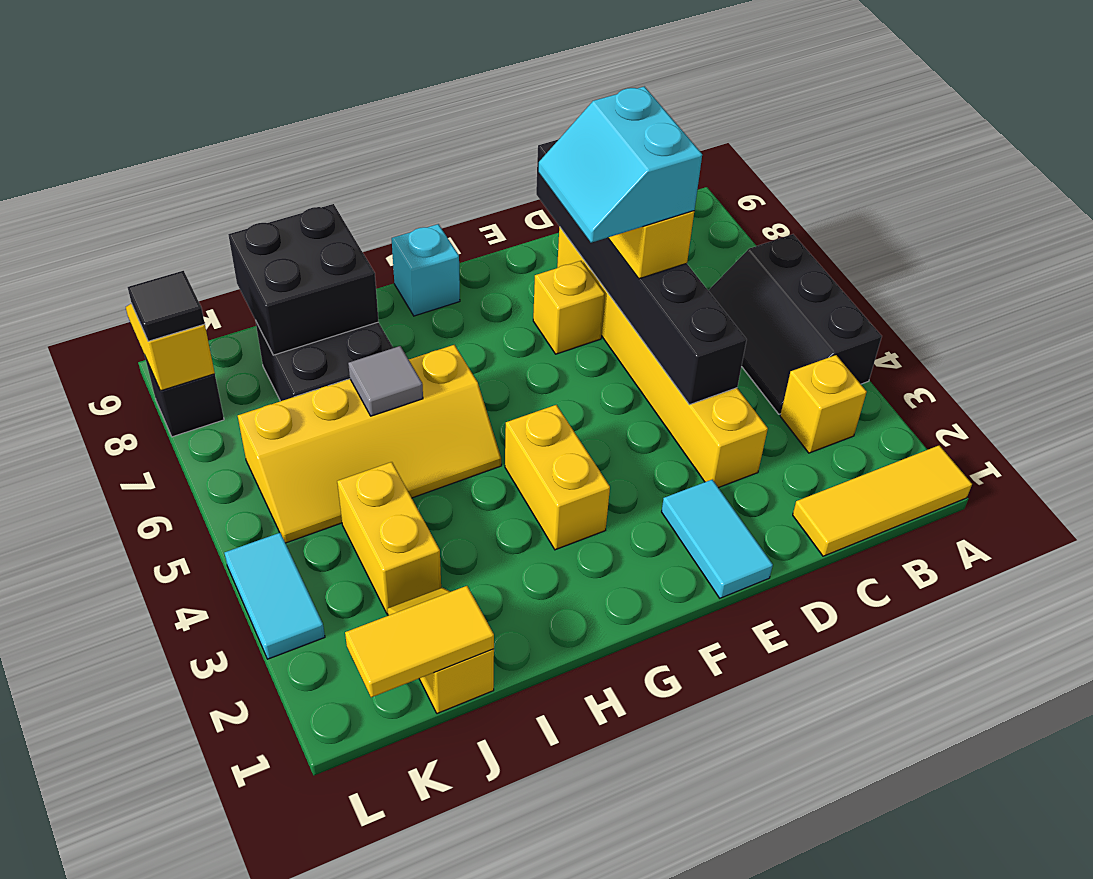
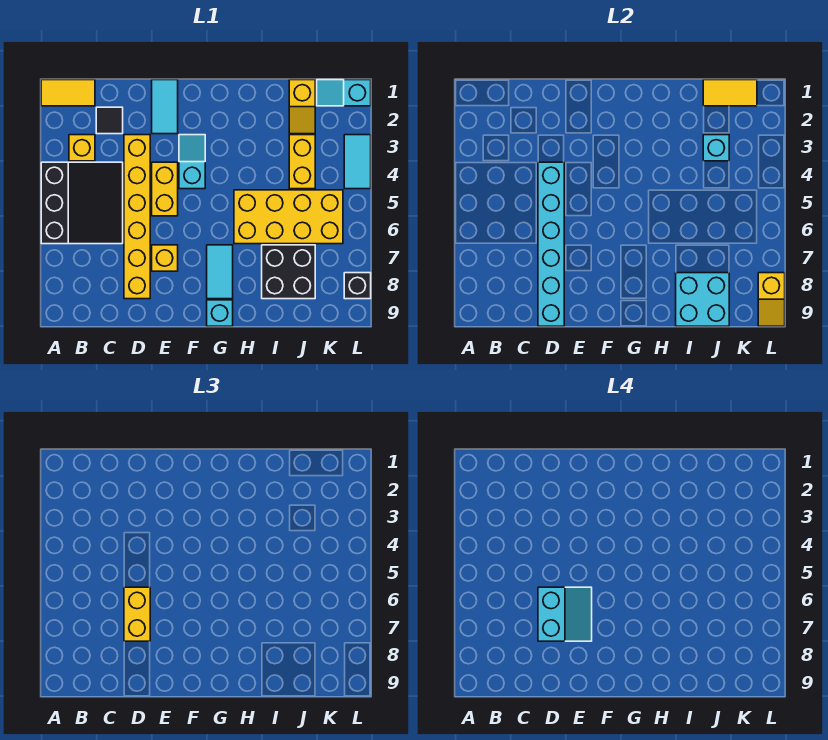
yellow tile A1:C1 level 1 -> yellow tile A1:B1 level 1
black slope A4:B6 level 1 top A -> black slope A4:C6 level 1 top A
black brick D4:D9 level 2 -> cyan brick D4:D9 level 2
none -> cyan slope F3:F4 level 1 top 4
yellow brick G3:G4 level 1 -> yellow brick E4:E5 level 1
none -> cyan tile G7:G8 level 1
yellow slope H5:K6 level 1 top 6 -> yellow brick H5:K6 level 1
grey tile I6 level 2 -> none
black brick I8:J9 level 2 -> cyan brick I8:J9 level 2
none -> cyan brick J3 level 2
none -> cyan slope K1:L1 level 1 top L
black tile L8 level 3 -> black tile C2 level 1

